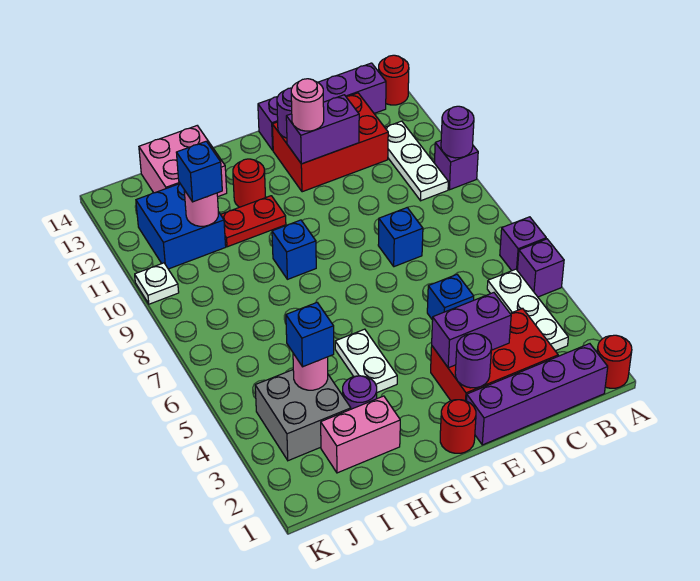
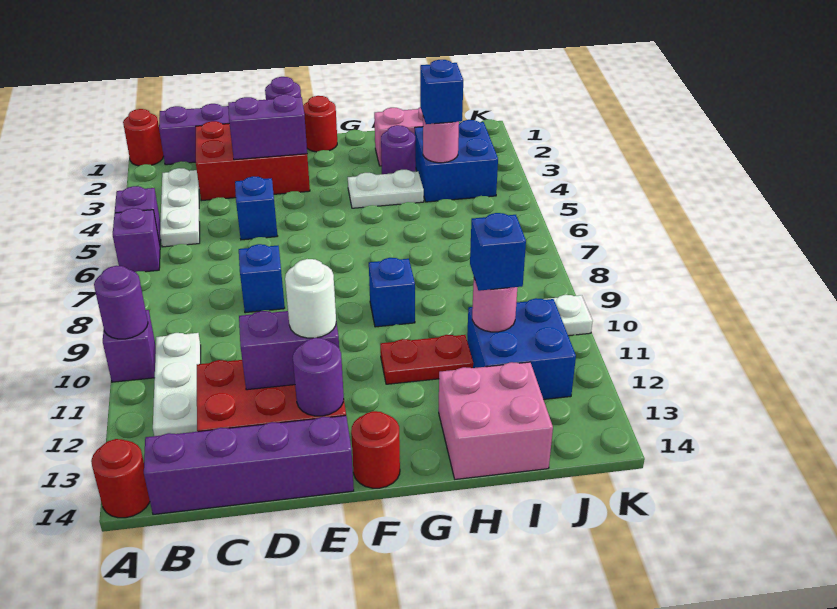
pink round brick E12 level 3 -> white round brick E12 level 3
white plate G4:G5 level 1 -> white plate G4:H4 level 1
red round brick G12 level 1 -> red round brick F14 level 1
grey brick I3:J4 level 1 -> blue brick I3:J4 level 1

